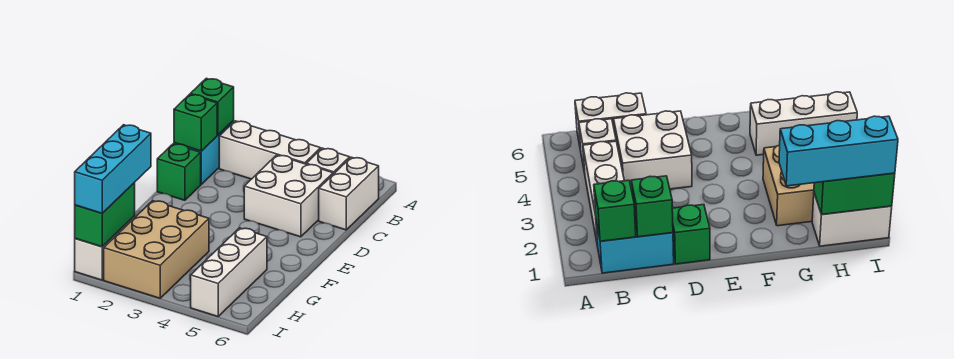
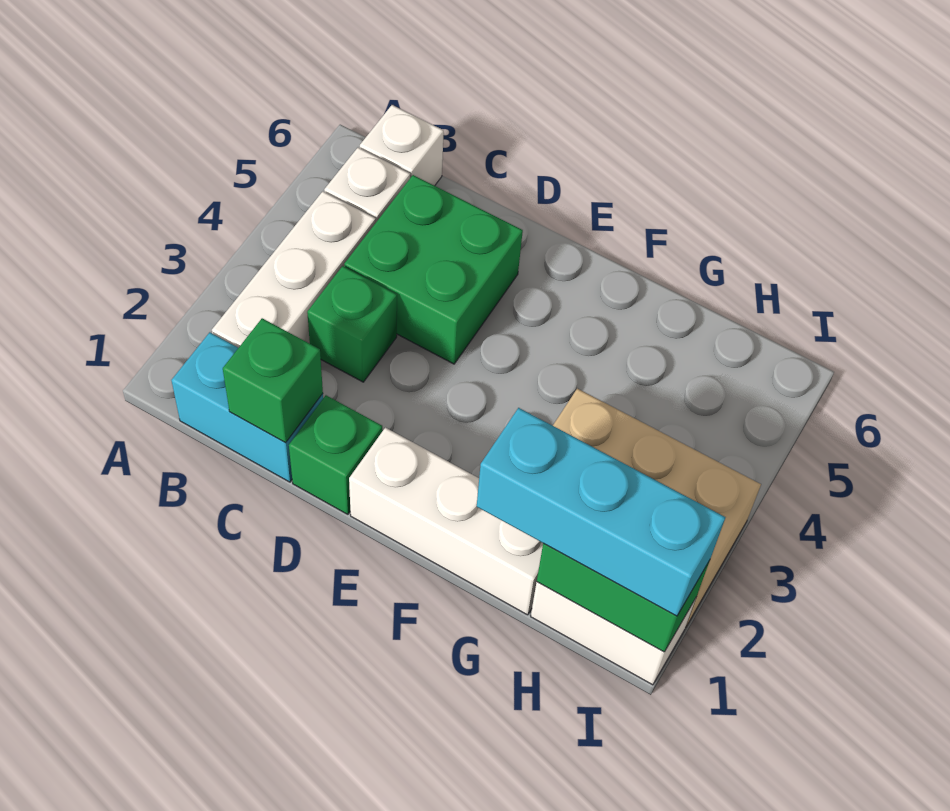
green brick B1 level 2 -> green brick C3 level 1
white brick B6:C6 level 1 -> white brick B6 level 1
white brick C4:D5 level 1 -> green brick C4:D5 level 1
white brick G5:I5 level 1 -> white brick E1:G1 level 1

